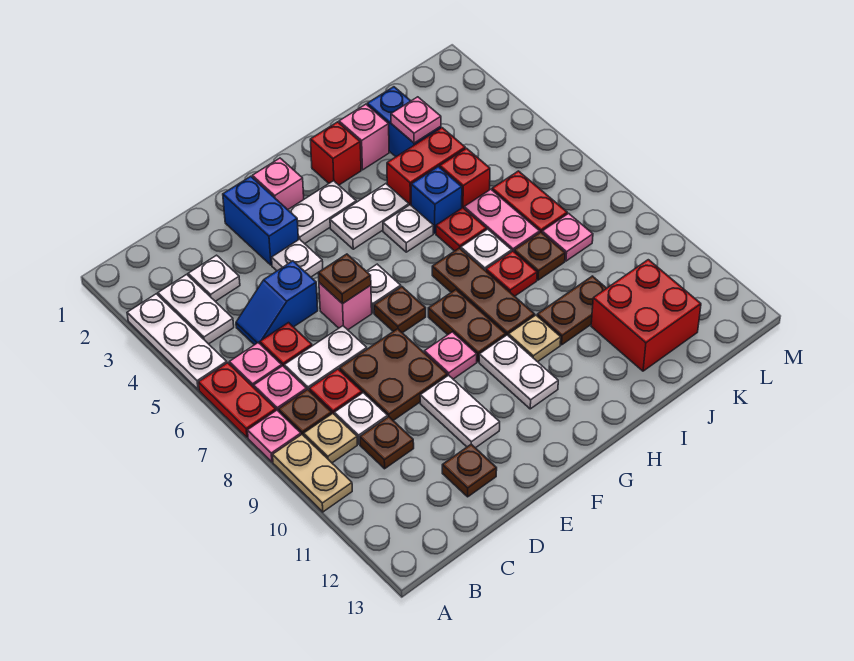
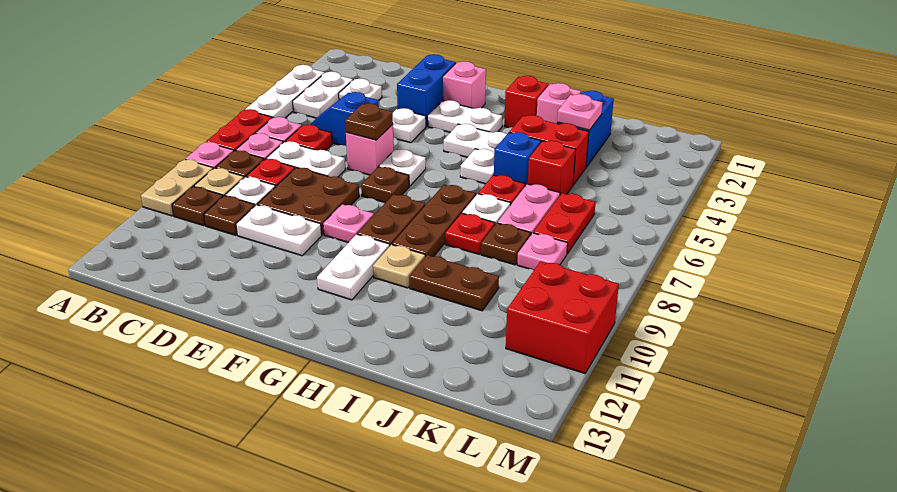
brown plate D12 level 1 -> brown plate B10 level 1
white plate E10:E11 level 1 -> white plate D10:E10 level 1
red brick J11:K12 level 1 -> red brick L10:M11 level 1

